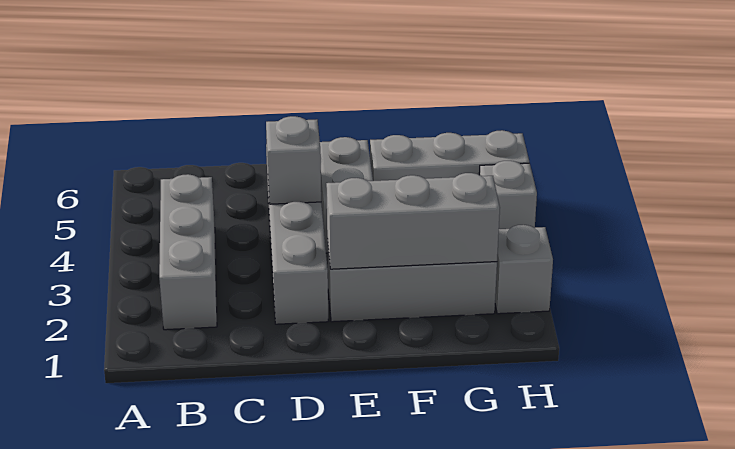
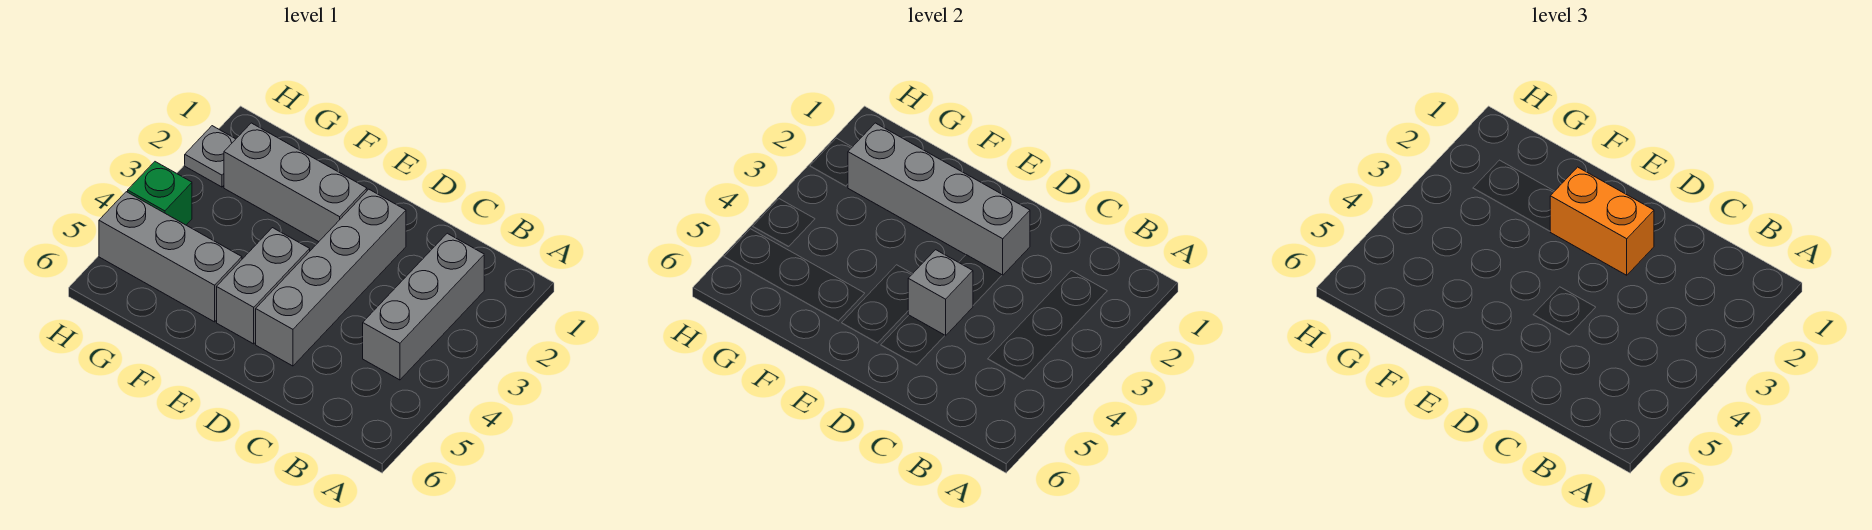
none -> orange brick D2:E2 level 3
grey brick E2:G2 level 2 -> grey brick D2:G2 level 2
grey brick H2 level 1 -> grey plate H2 level 1
grey brick H4 level 1 -> green brick H4 level 1

